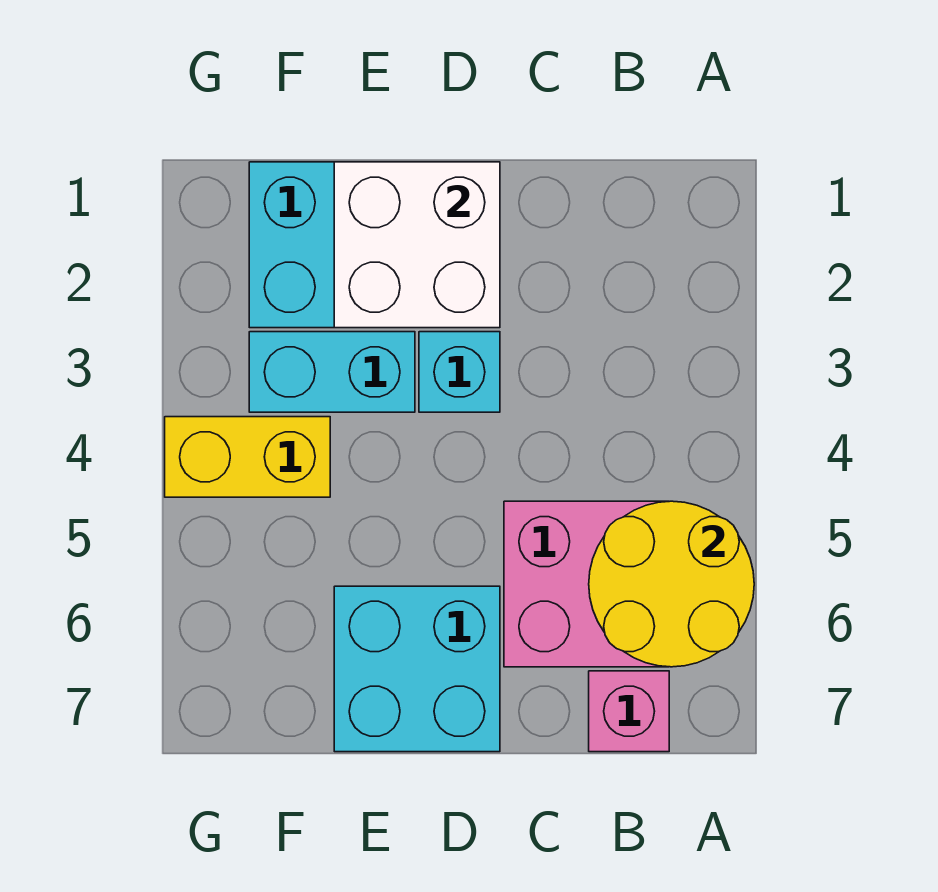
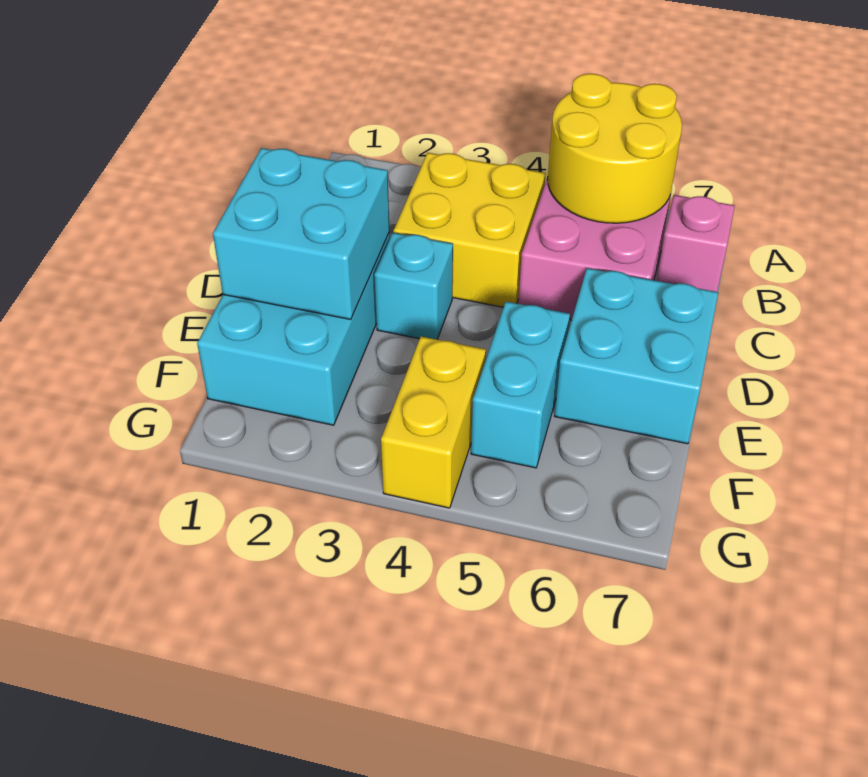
none -> yellow brick B3:C4 level 1
white brick D1:E2 level 2 -> cyan brick D1:E2 level 2
cyan brick E3:F3 level 1 -> cyan brick E5:F5 level 1

